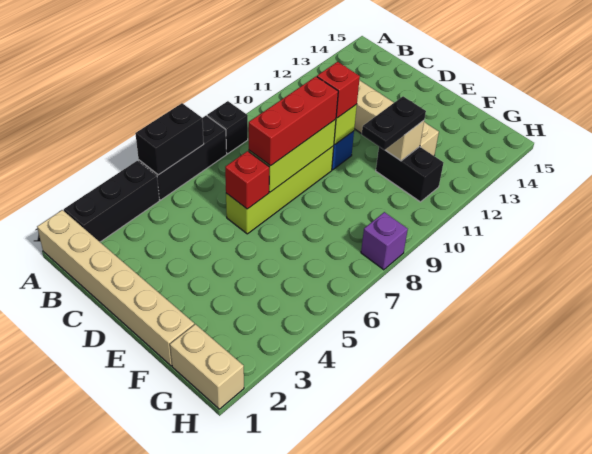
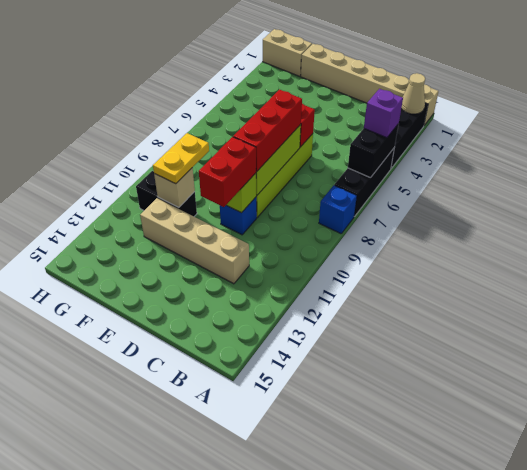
none -> tan cone A2 level 2
black brick A8 level 1 -> blue brick A8 level 1
red brick D10 level 3 -> red brick D10:D11 level 3
black plate F10:F11 level 3 -> yellow plate F10:F11 level 3
purple brick H8 level 1 -> purple brick A5 level 3

